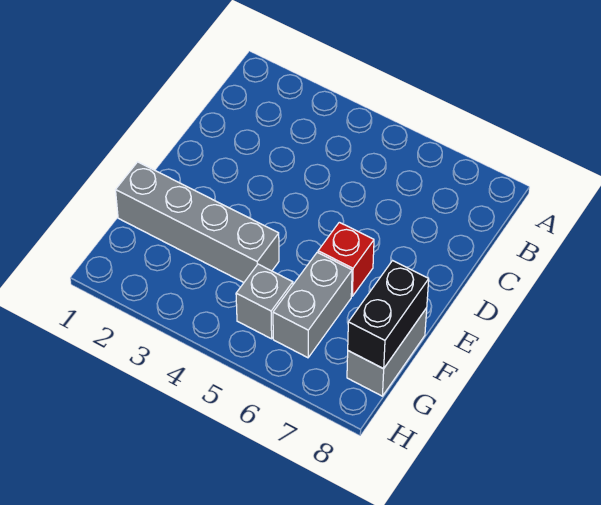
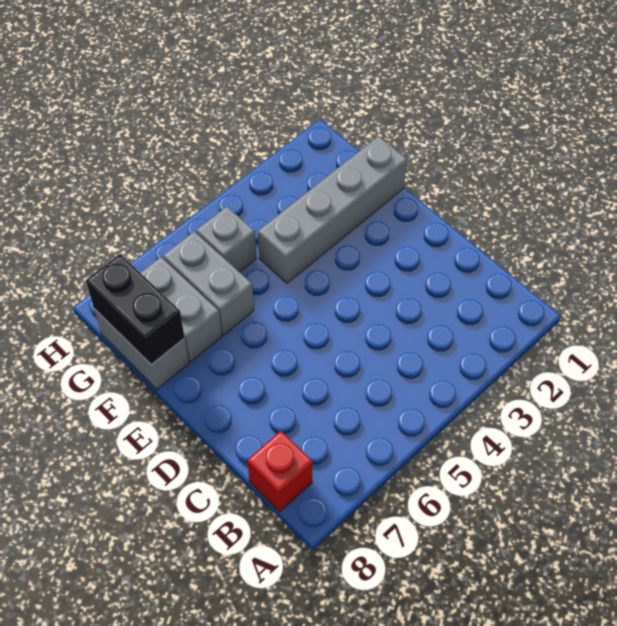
red brick E6 level 1 -> red brick B8 level 1
none -> grey brick F7:G7 level 1

